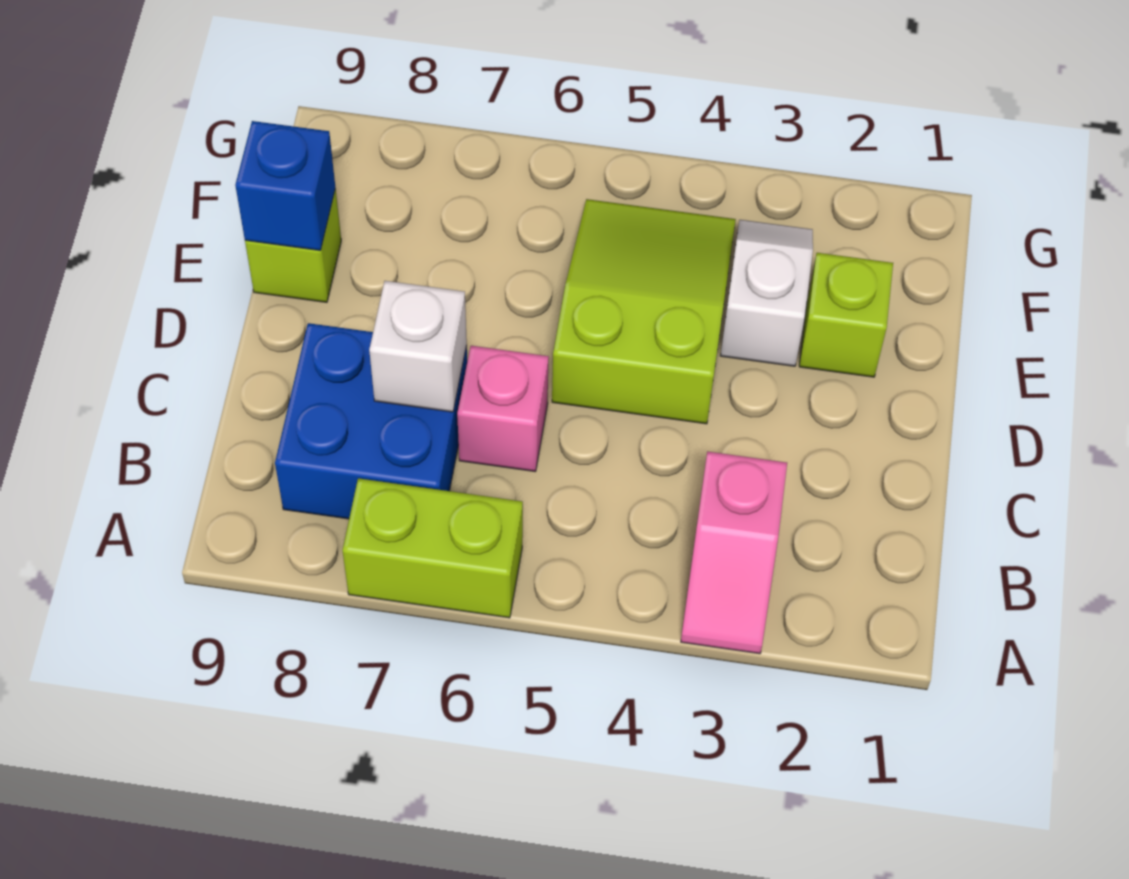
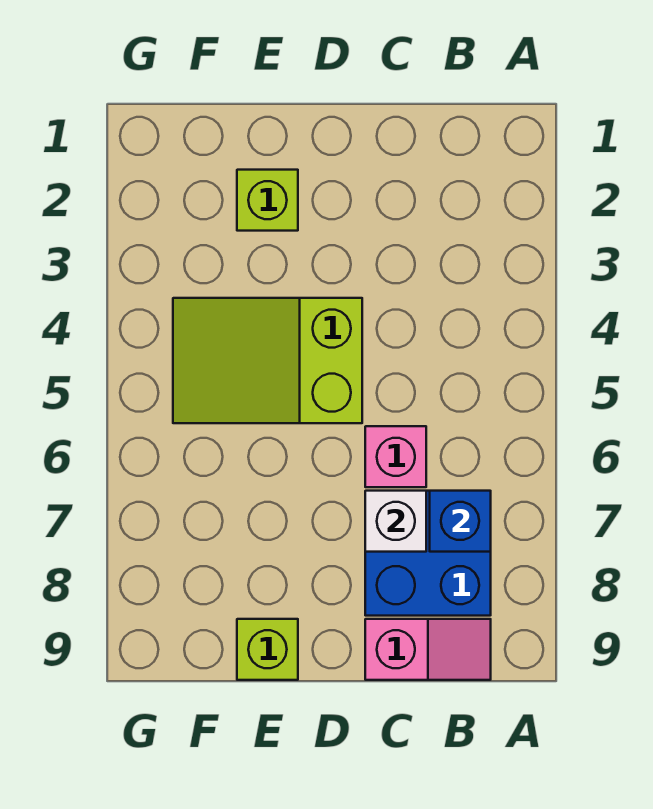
pink slope A3:B3 level 1 top B -> pink slope B9:C9 level 1 top C
lime brick A6:A7 level 1 -> none
white slope E3:F3 level 1 top E -> none
blue brick E9 level 2 -> blue brick B7 level 2

